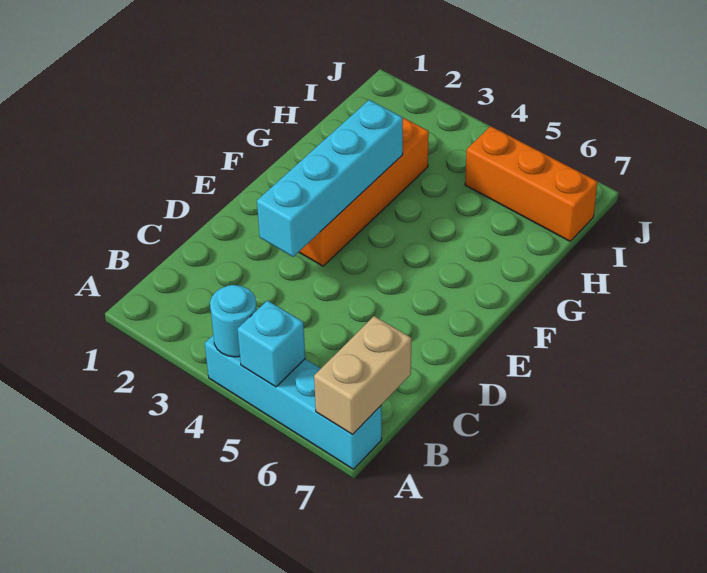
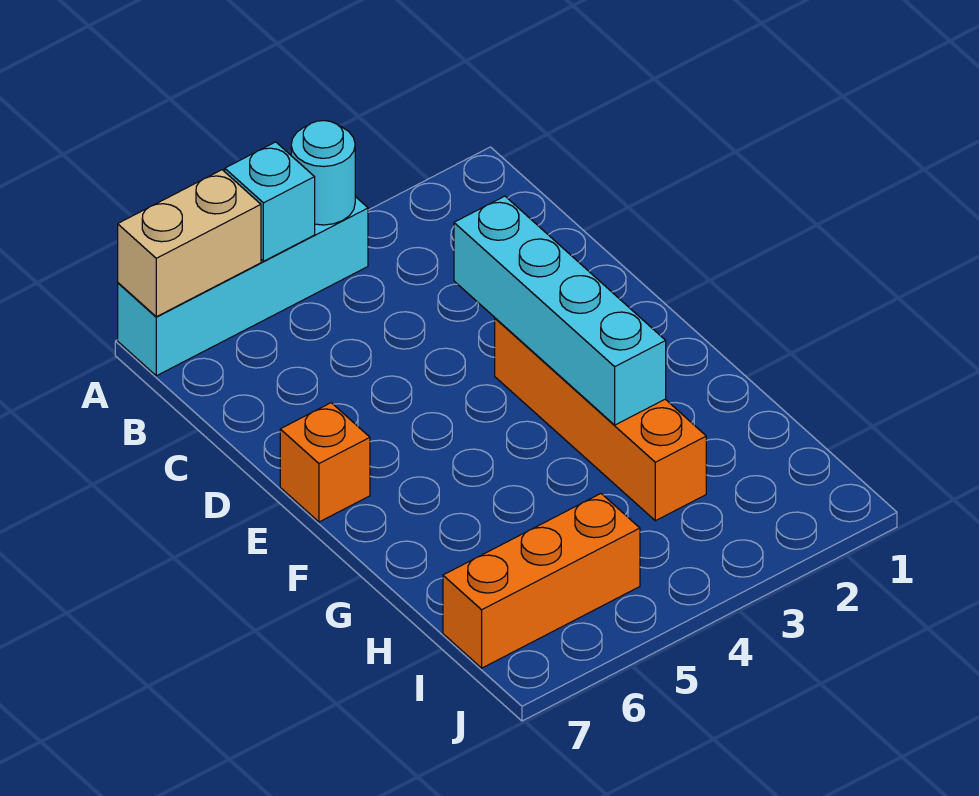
tan brick A7:B7 level 2 -> tan brick A6:A7 level 2
none -> orange brick E7 level 1

